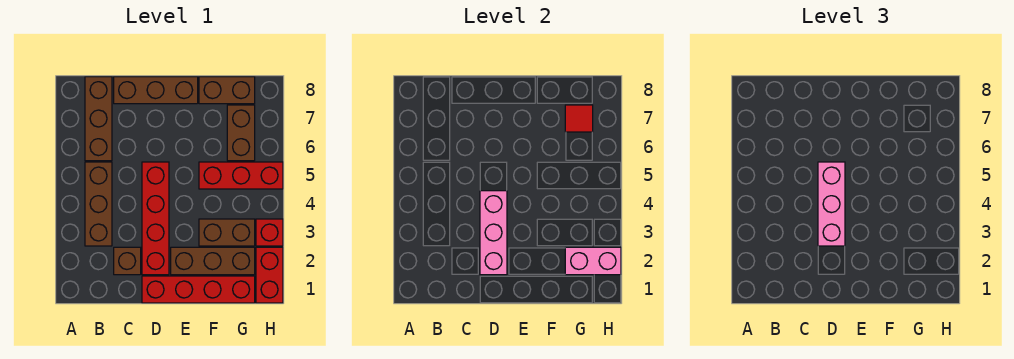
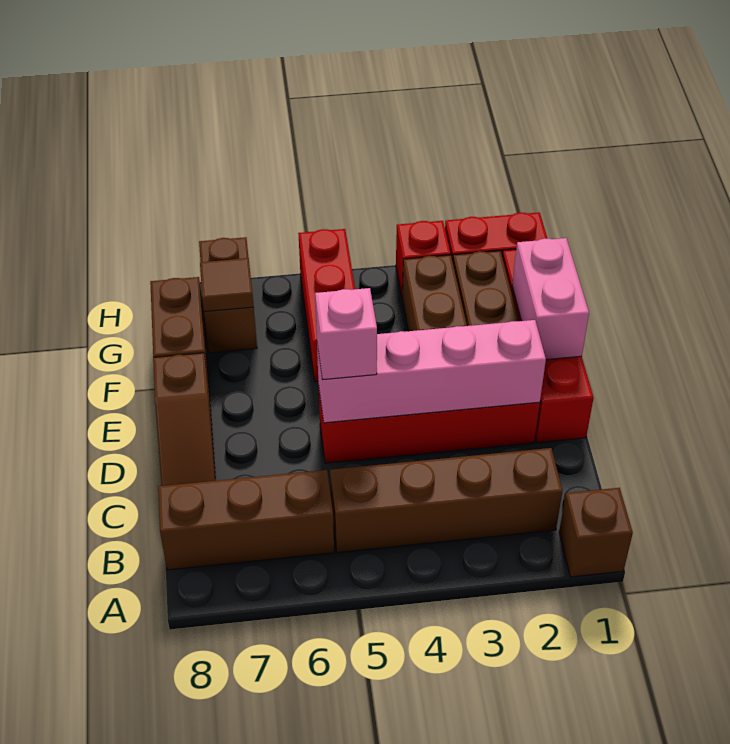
brown brick B3:B5 level 1 -> brown brick B2:B5 level 1
brown brick C2 level 1 -> brown brick A1 level 1
brown brick C8:E8 level 1 -> brown slope C8:E8 level 1 top E
pink brick D2:D4 level 2 -> pink brick D2:D5 level 2
pink brick D3:D5 level 3 -> pink brick D5 level 3
pink brick G2:H2 level 2 -> pink brick E1:F1 level 2
brown brick G6:G7 level 1 -> brown brick G7:H7 level 1
red tile G7 level 2 -> brown tile G7 level 2

